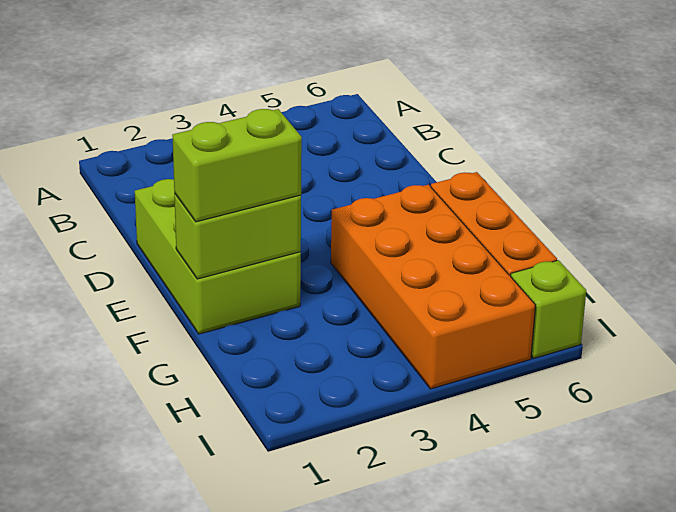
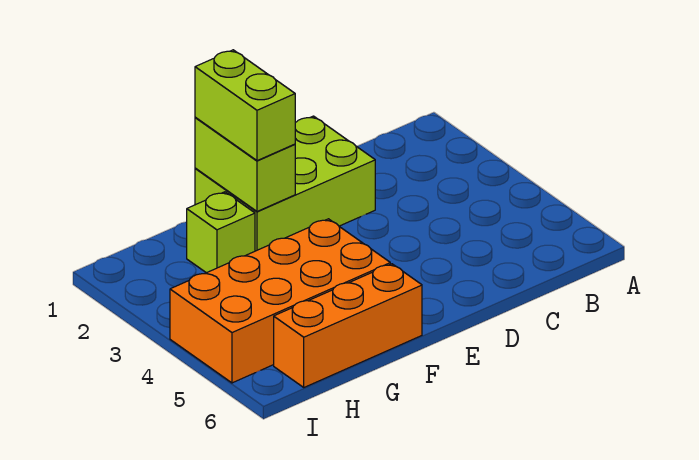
lime brick I6 level 1 -> lime brick G2 level 1

